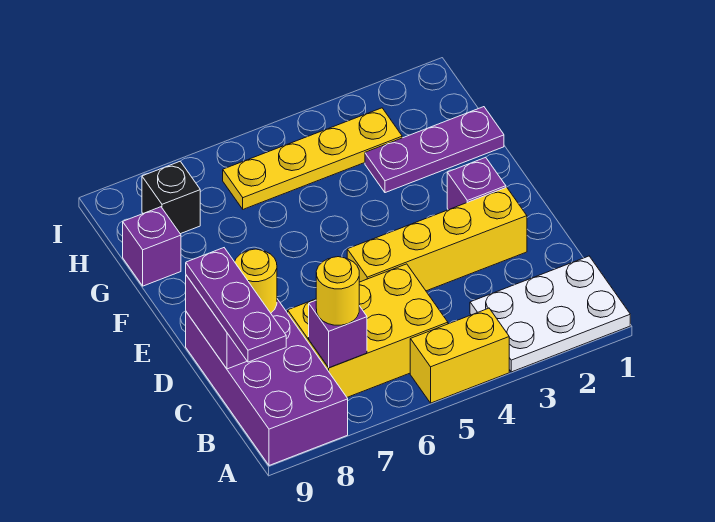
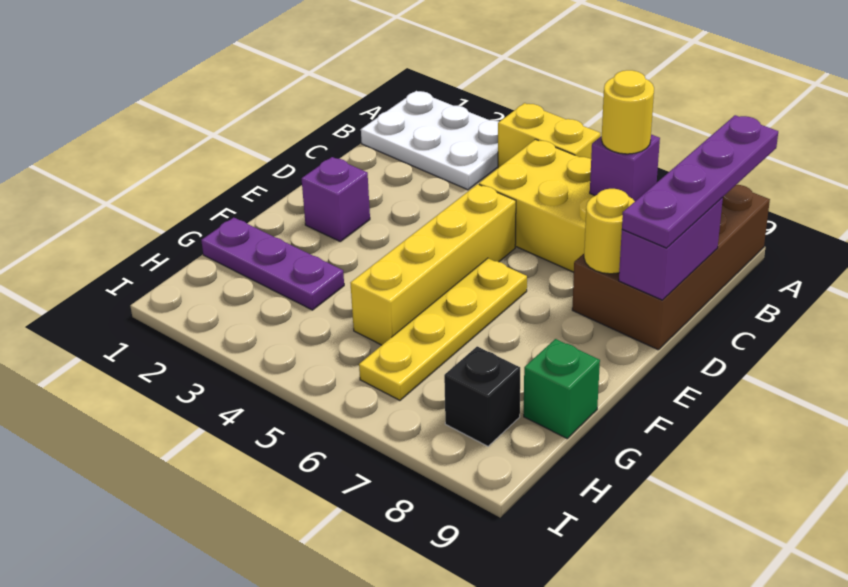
purple brick A8:D9 level 1 -> brown brick A8:D9 level 1
purple plate B9:D9 level 3 -> purple plate A9:D9 level 3
yellow brick D2:D5 level 1 -> yellow brick D5:G5 level 1
purple brick G9 level 1 -> green brick G9 level 1
yellow plate H3:H6 level 1 -> yellow plate E6:H6 level 1

